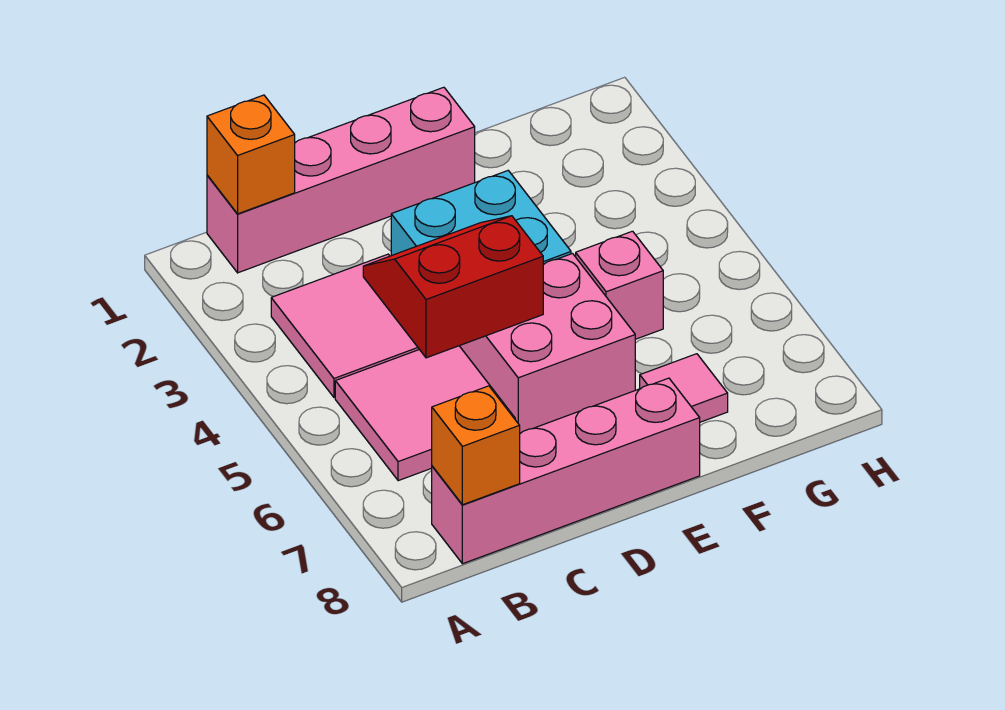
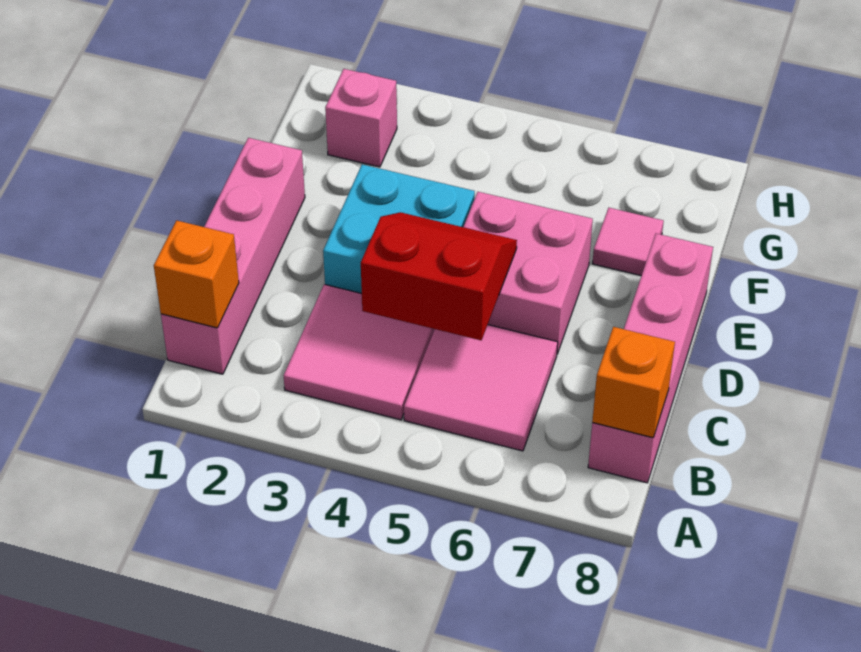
red slope C4:D5 level 2 top 5 -> red slope C4:D5 level 2 top C
pink brick F5 level 1 -> pink brick G2 level 1

